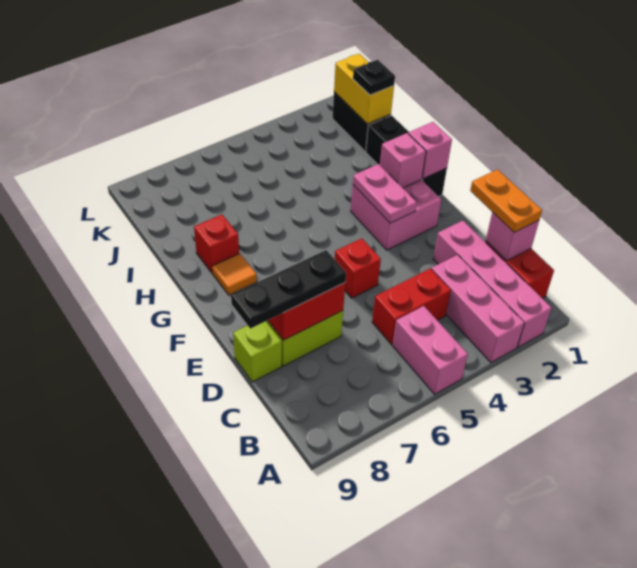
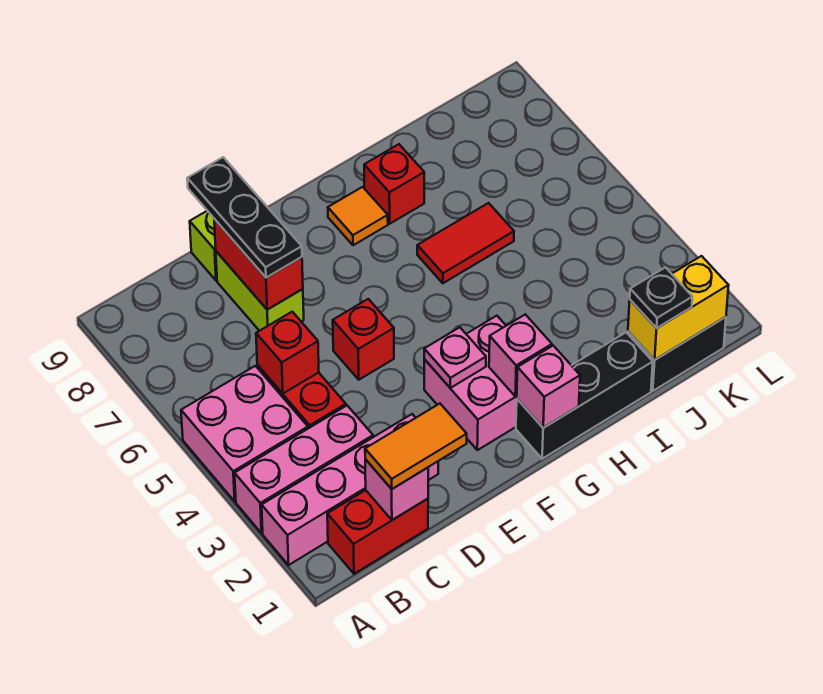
pink brick A5:B5 level 1 -> pink brick A4:B5 level 1
orange plate C1:D1 level 3 -> orange tile C1:D1 level 3
none -> red brick C5 level 2
pink plate F3:G3 level 2 -> pink plate F3 level 2
none -> red tile H6:I6 level 1

